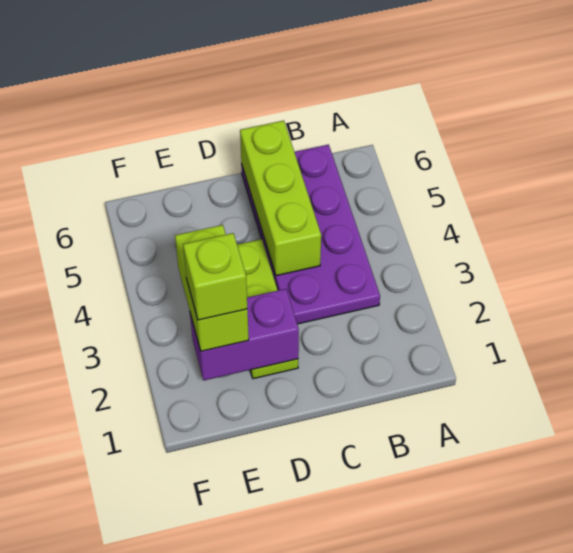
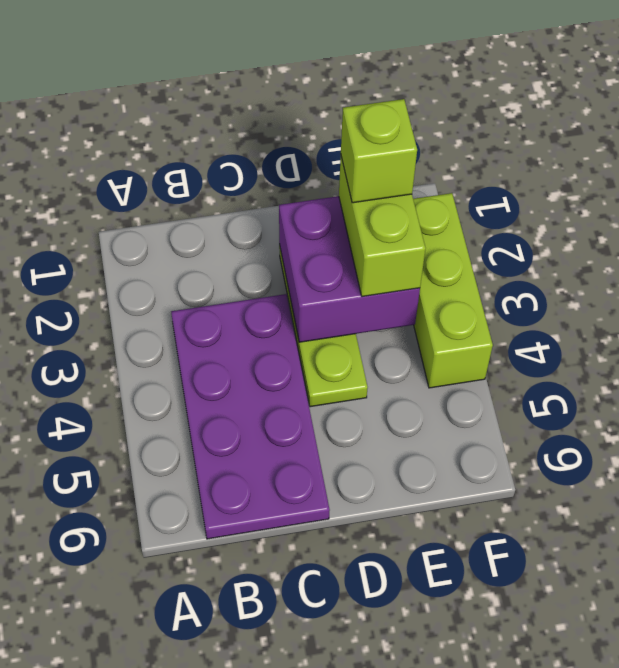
lime brick C4:C6 level 2 -> lime brick F2:F4 level 1
purple brick D2:E2 level 2 -> purple brick D2:E3 level 2

